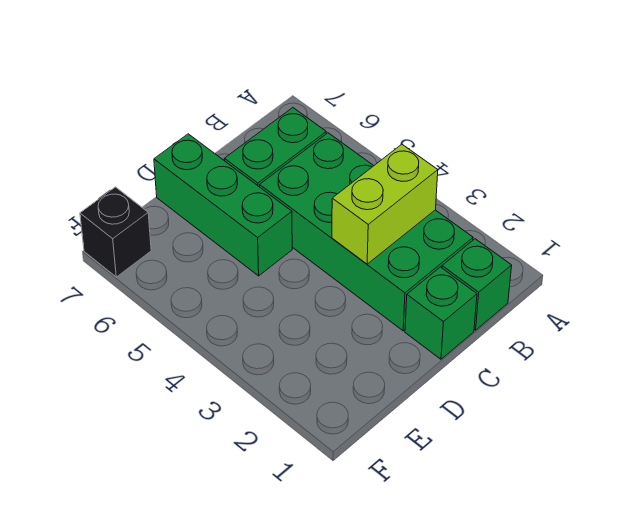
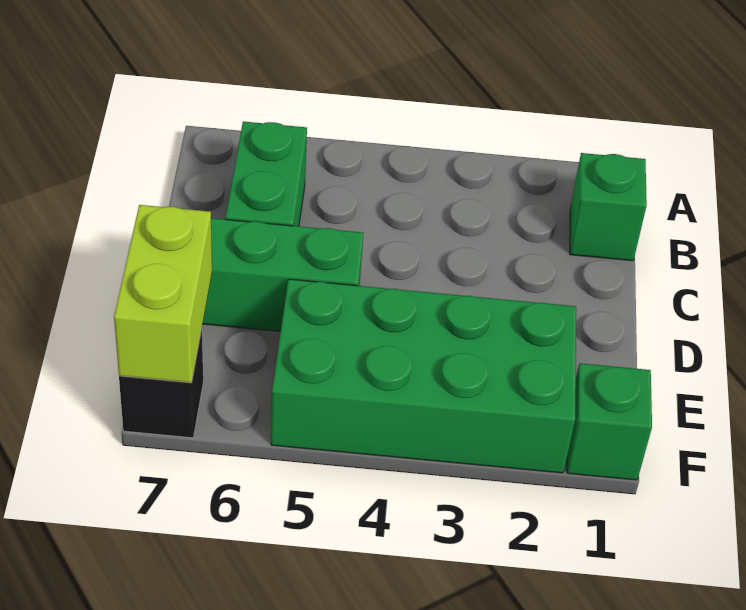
green brick B2:C5 level 1 -> green brick E2:F5 level 1
lime brick B3:C3 level 2 -> lime brick E7:F7 level 2
green brick C1 level 1 -> green brick F1 level 1

